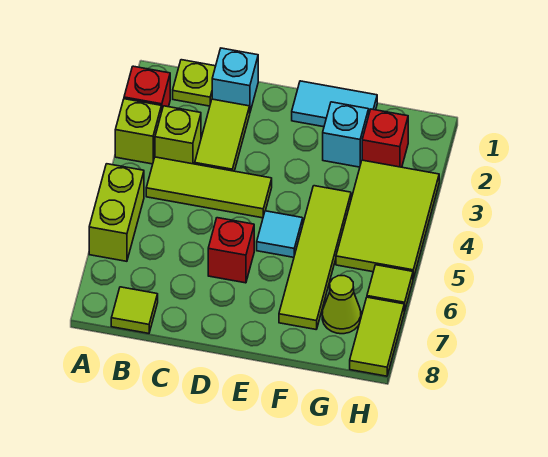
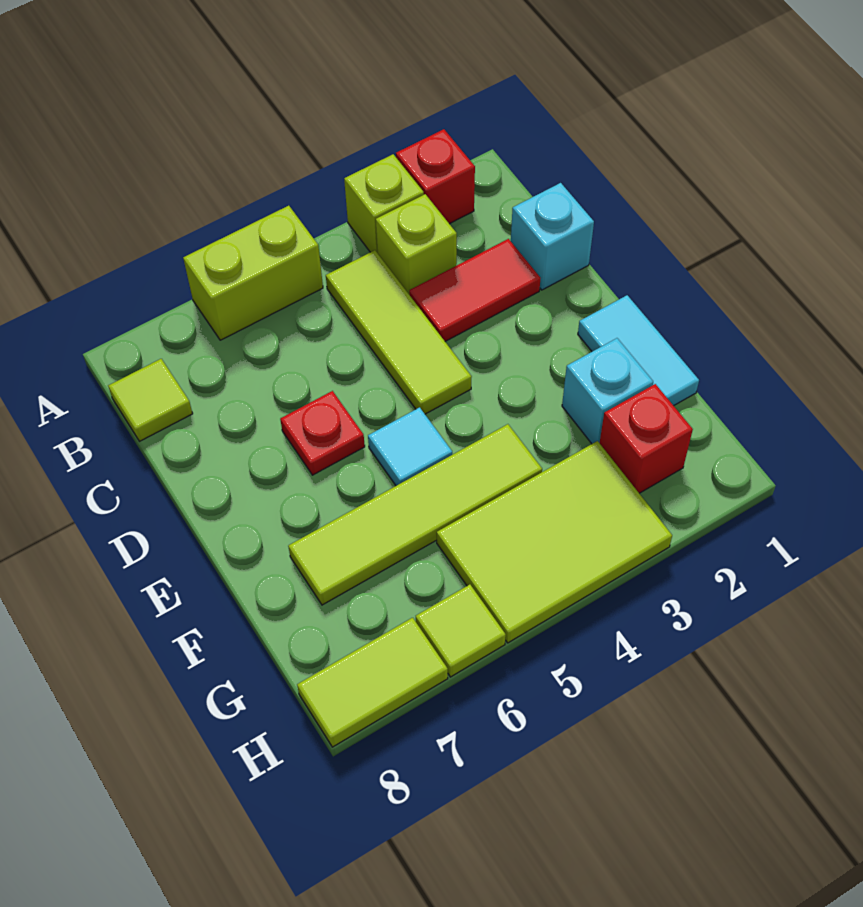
lime plate B1 level 1 -> none
lime tile C2:C3 level 1 -> red tile C2:C3 level 1
red brick D6 level 1 -> red plate D6 level 1
lime cone G7 level 1 -> none

